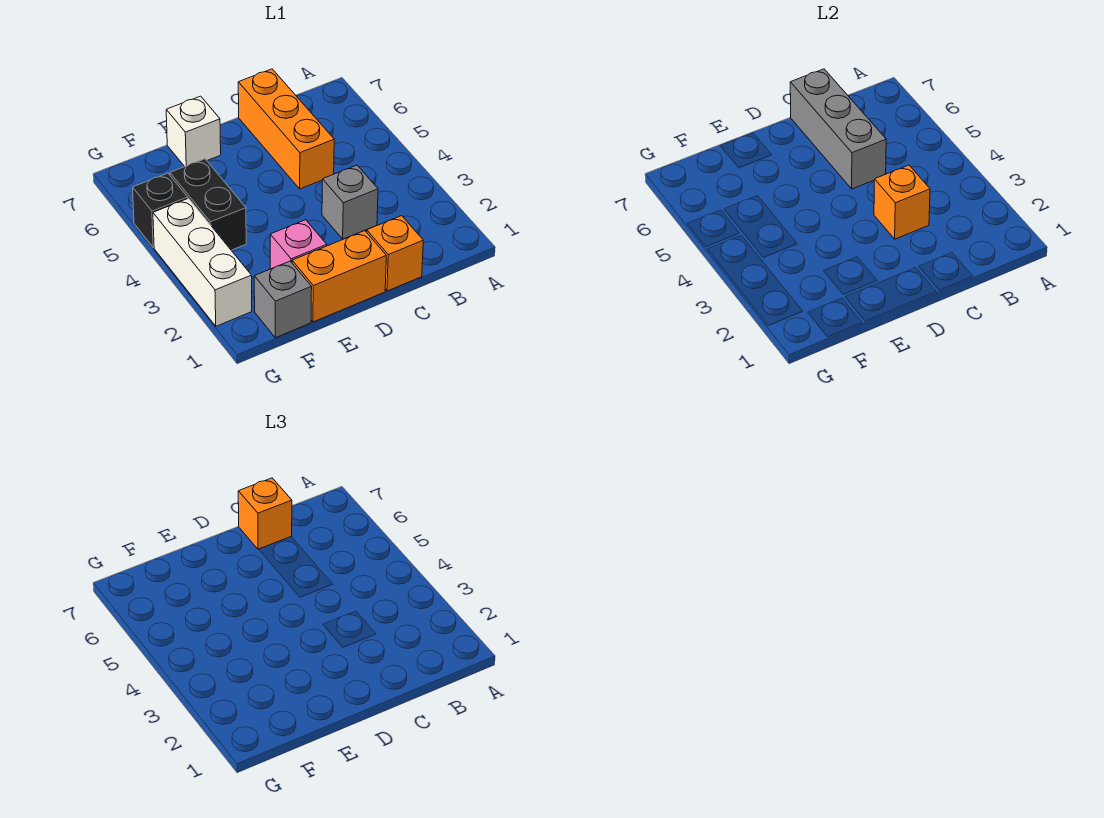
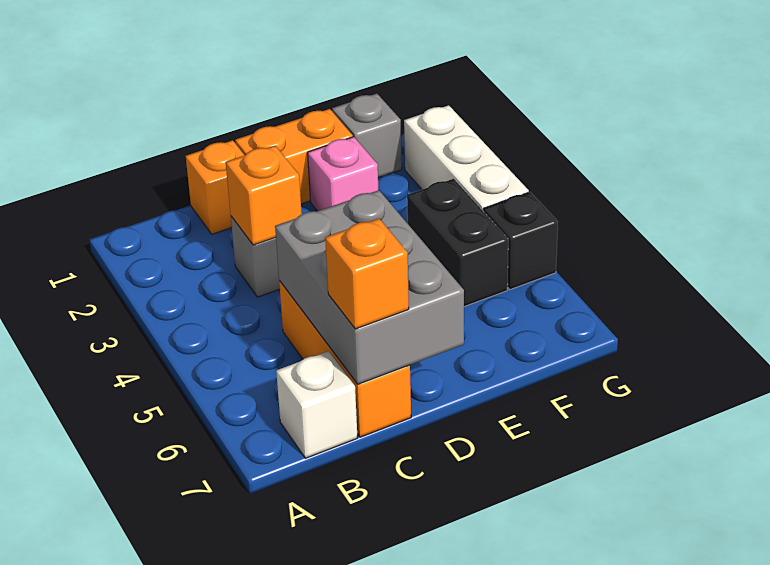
grey brick C5:C7 level 2 -> grey brick C5:D7 level 2
white brick E7 level 1 -> white brick B7 level 1

